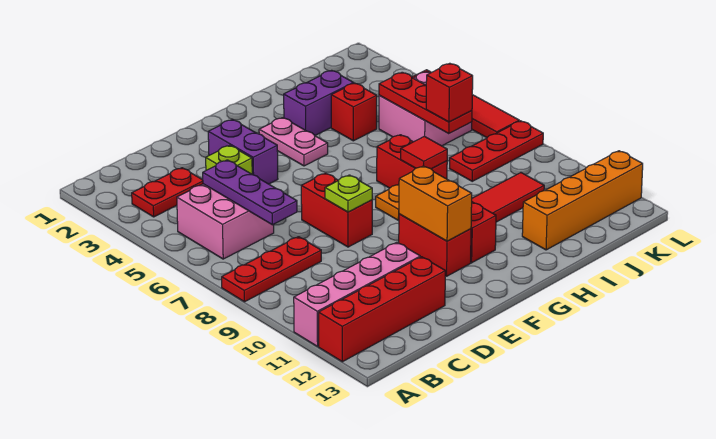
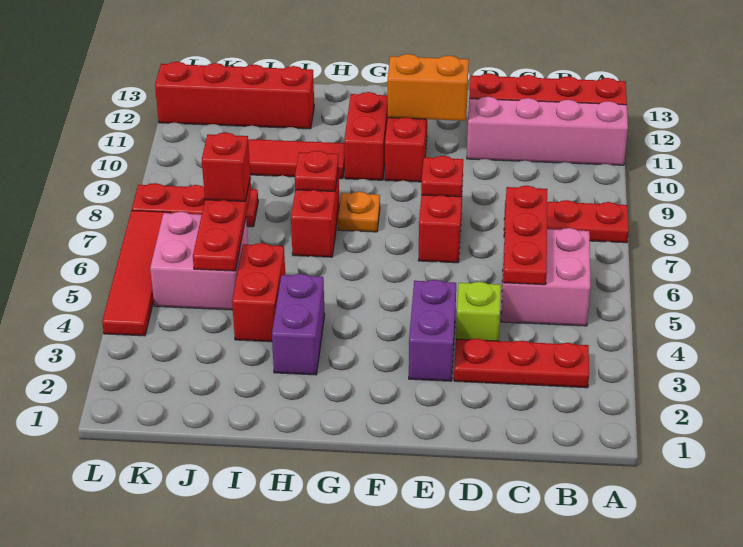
red plate B3:C3 level 1 -> red plate B3:D3 level 1
purple plate C5:C7 level 2 -> red plate C5:C7 level 2
lime plate E8 level 2 -> red plate E8 level 2
orange brick F10:F11 level 2 -> orange brick E11:F11 level 2
pink plate G3:G4 level 1 -> none
purple brick H3:I3 level 1 -> purple brick H3:H4 level 1
red tile H8 level 2 -> red plate H8 level 2
red brick I4 level 1 -> red brick I4:I5 level 1
orange brick I12:L12 level 1 -> red brick I12:L12 level 1

